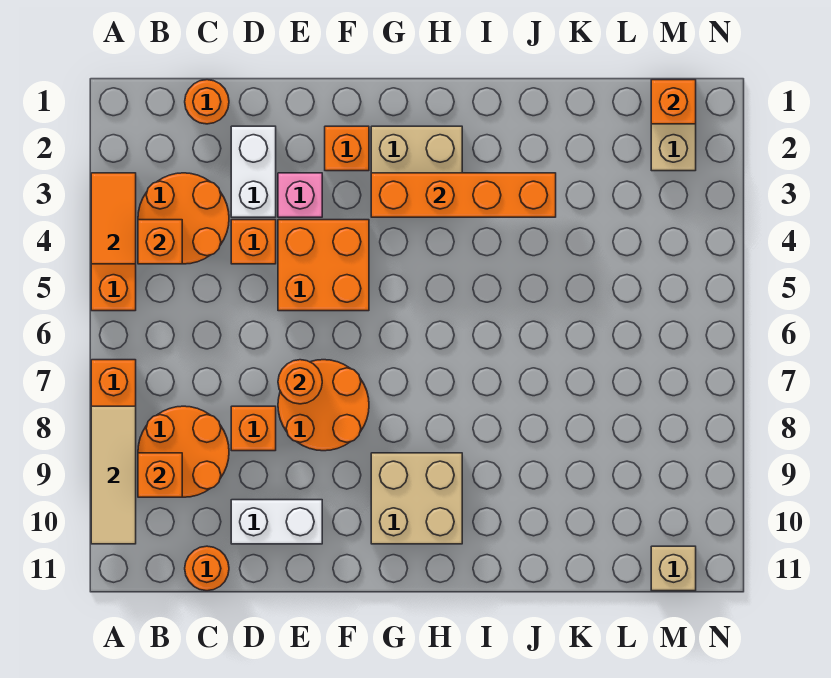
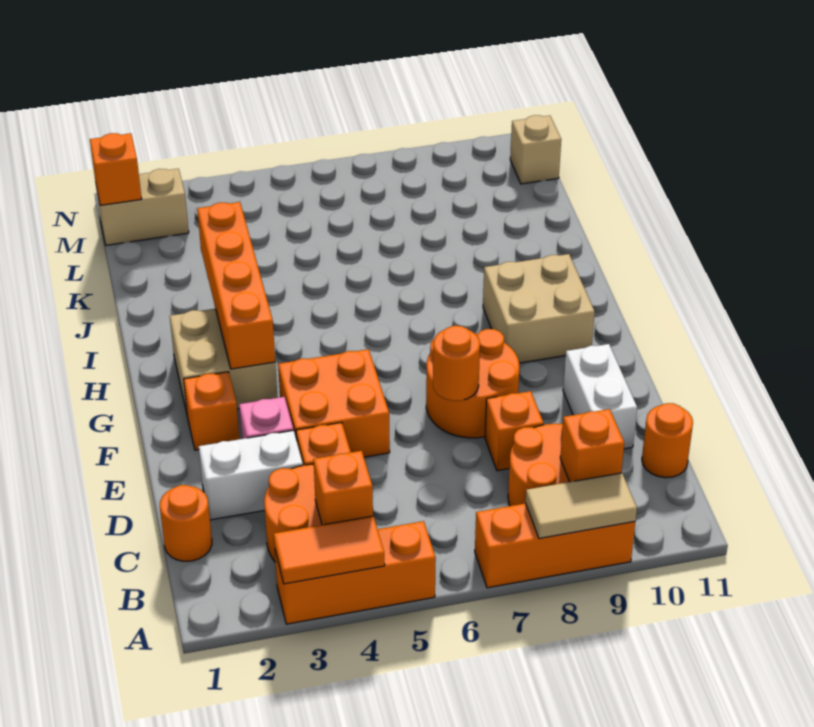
tan tile A8:A10 level 2 -> tan tile A8:A9 level 2

